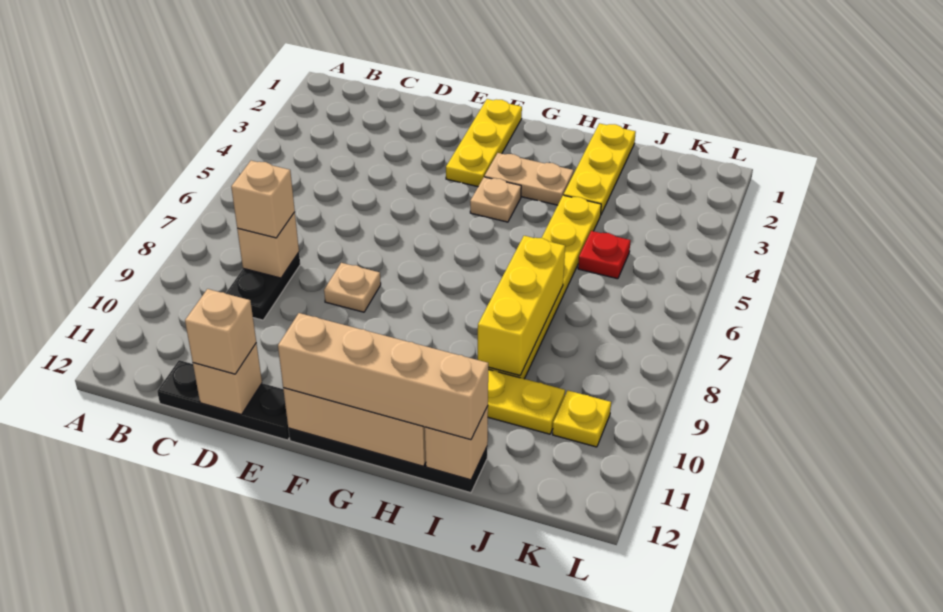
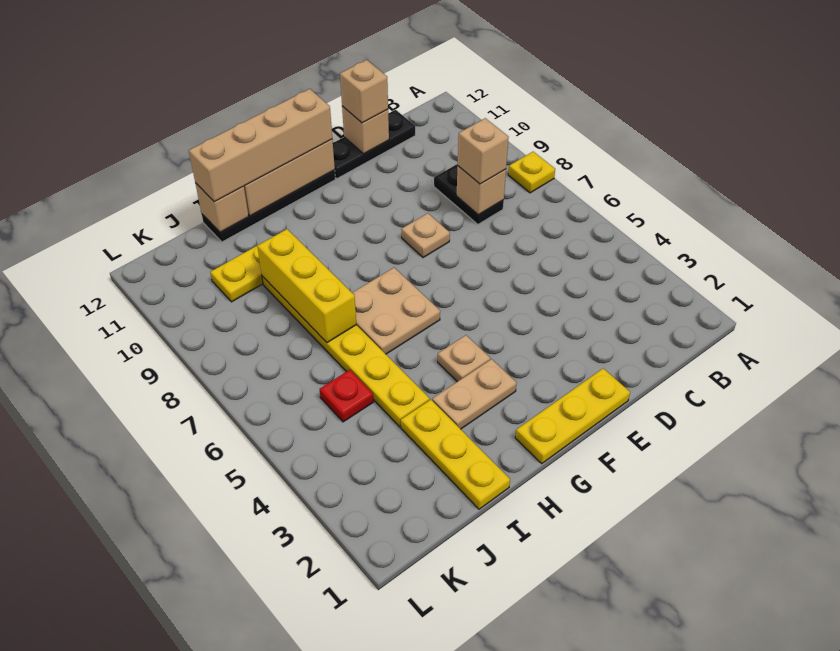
yellow plate F1:F3 level 1 -> yellow plate E1:G1 level 1
none -> tan plate G6:H7 level 1
yellow plate K10 level 1 -> yellow plate A8 level 1

